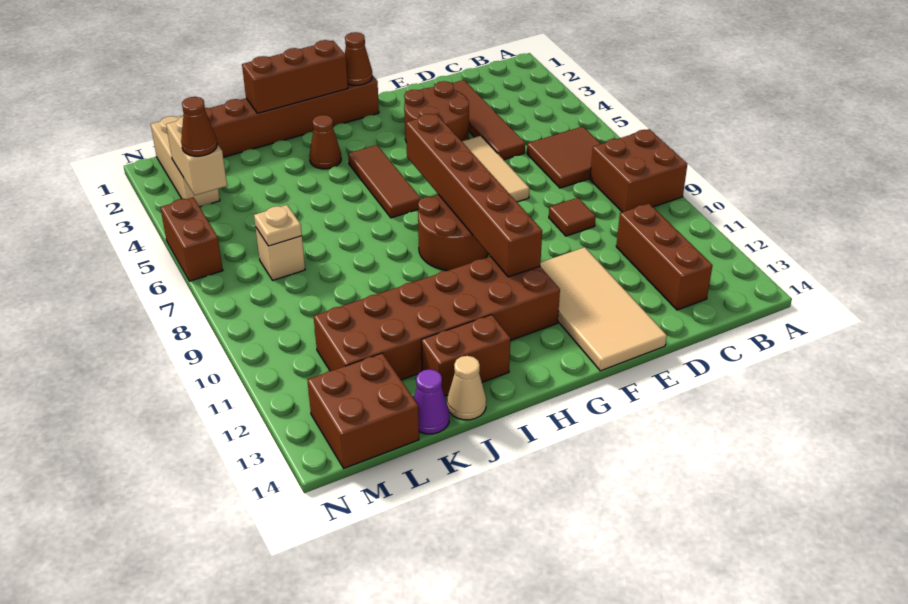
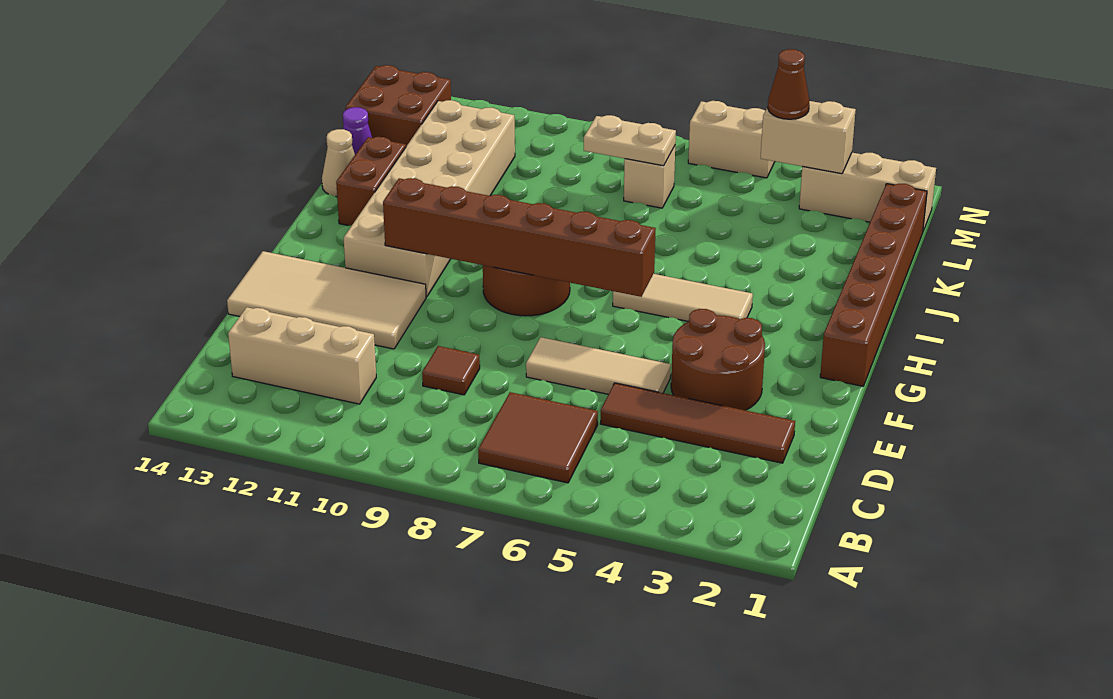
brown brick A8:B9 level 1 -> none
brown brick C11:C13 level 1 -> tan brick C11:C13 level 1
brown cone G1 level 2 -> none
brown brick G11:L12 level 1 -> tan brick G11:L12 level 1
brown brick H1:J1 level 2 -> none
brown tile H4:H6 level 1 -> tan tile H4:H6 level 1
brown cone I3 level 1 -> none
tan plate L7 level 2 -> tan plate L7:L8 level 2
brown brick N5:N6 level 1 -> tan brick N5:N6 level 1

